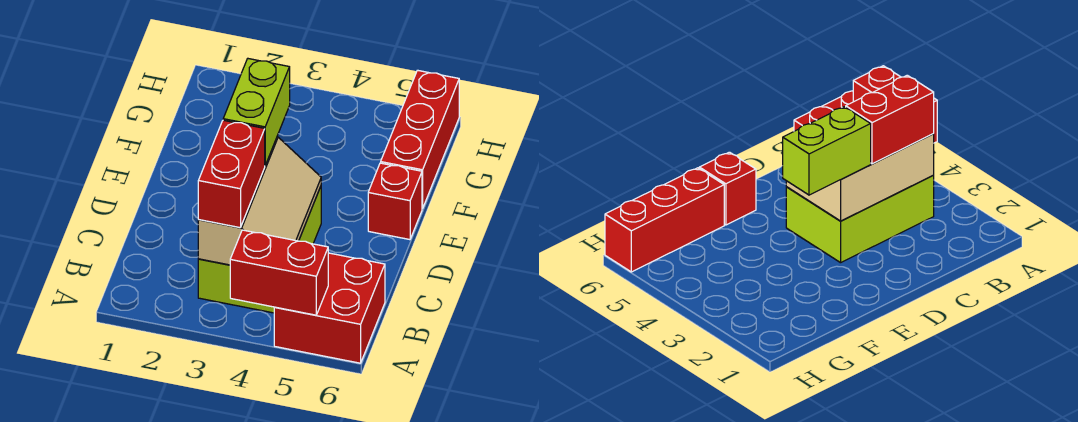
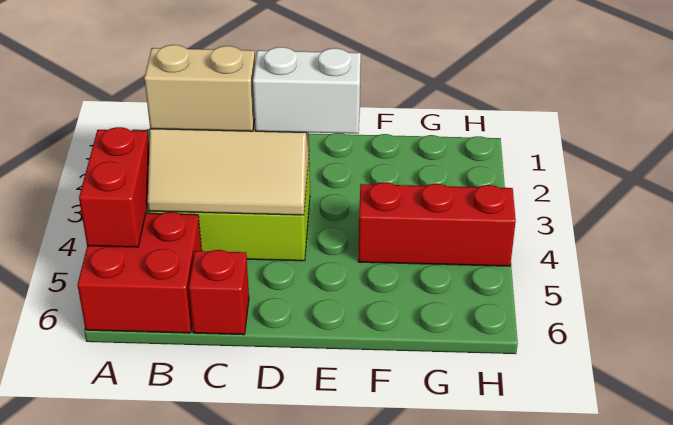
red brick B3:C3 level 3 -> tan brick B3:C3 level 3
lime brick D3:E3 level 3 -> white brick D3:E3 level 3
red brick E6 level 1 -> red brick C6 level 1
red brick F6:H6 level 1 -> red brick F4:H4 level 1

